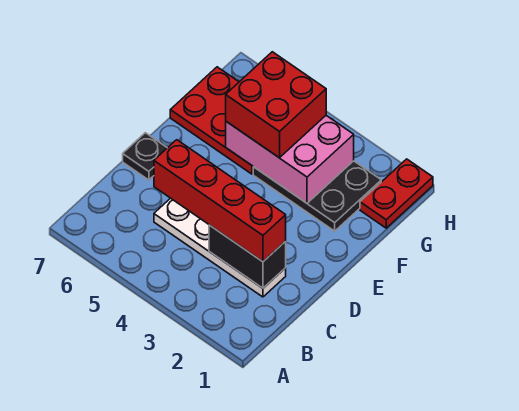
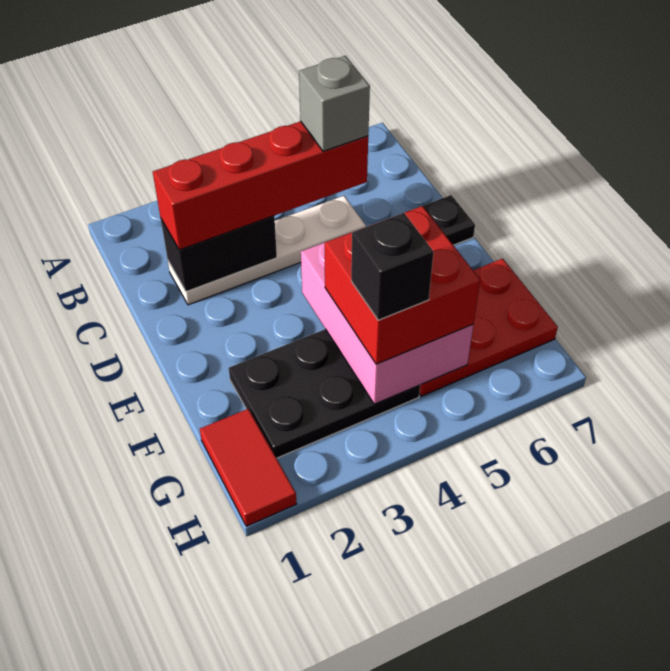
none -> grey brick C5 level 4
pink brick F3:G5 level 2 -> pink brick E4:G5 level 2
red plate G1:H1 level 1 -> red tile G1:H1 level 1
none -> black brick G4 level 4

